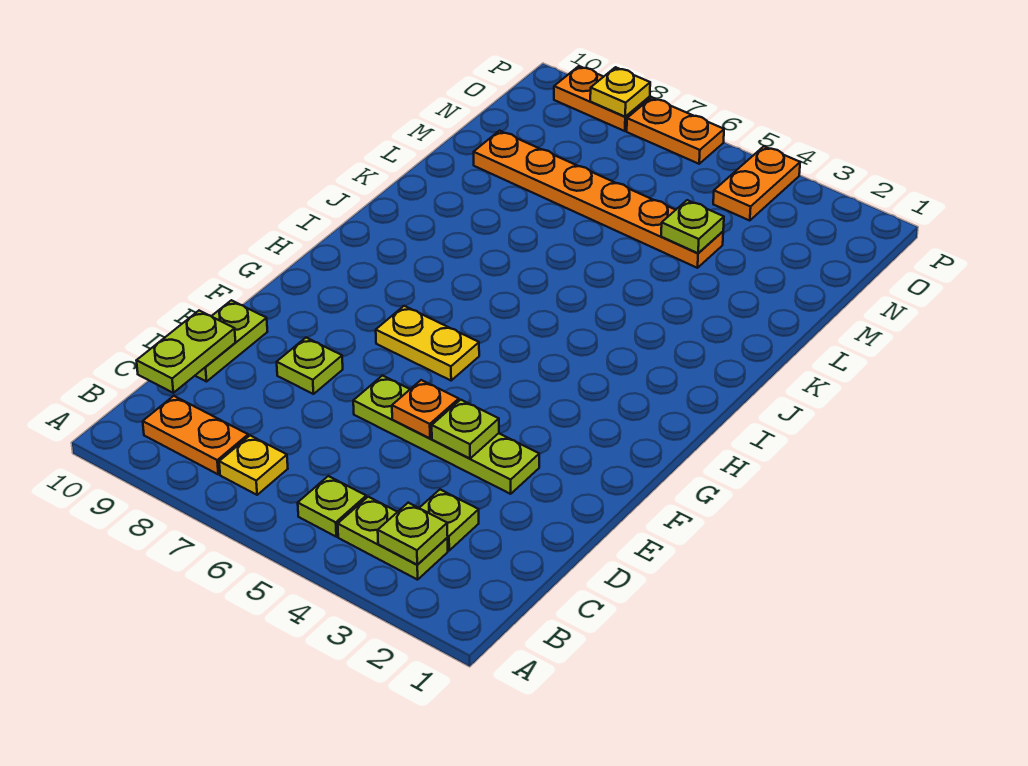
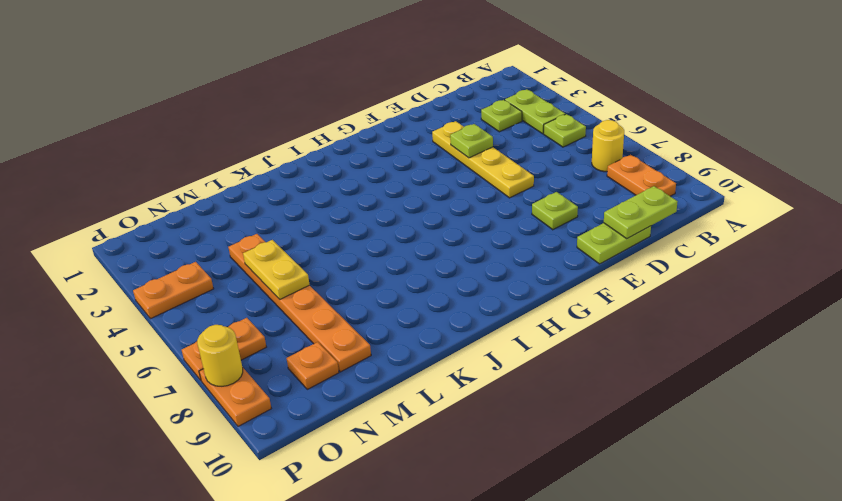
lime plate B3 level 2 -> none
yellow plate B7 level 1 -> yellow round brick B7 level 1
lime plate E3:E6 level 1 -> yellow plate E3:E6 level 1
orange plate E5 level 2 -> orange plate N9 level 1
yellow plate G6:G7 level 1 -> yellow plate M5:M6 level 2
lime plate M4 level 2 -> none
orange plate P6:P7 level 1 -> orange plate O7:P7 level 1
yellow plate P8 level 2 -> yellow round brick P8 level 2

